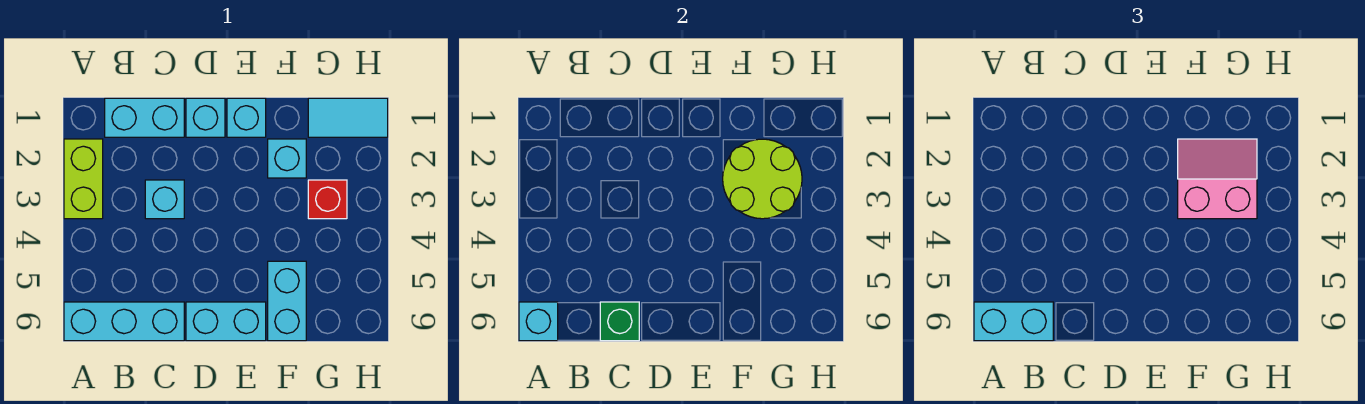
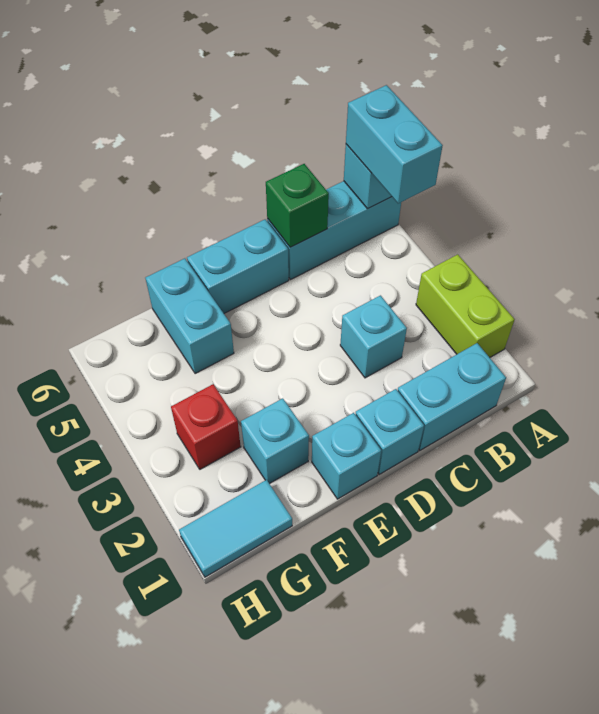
cyan brick A6:B6 level 3 -> cyan brick A5:A6 level 3
lime round brick F2:G3 level 2 -> none
pink slope F2:G3 level 3 top 3 -> none

